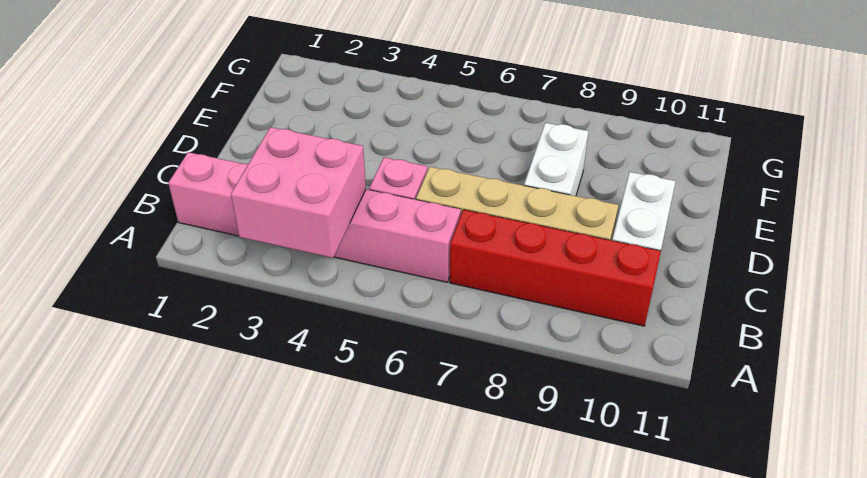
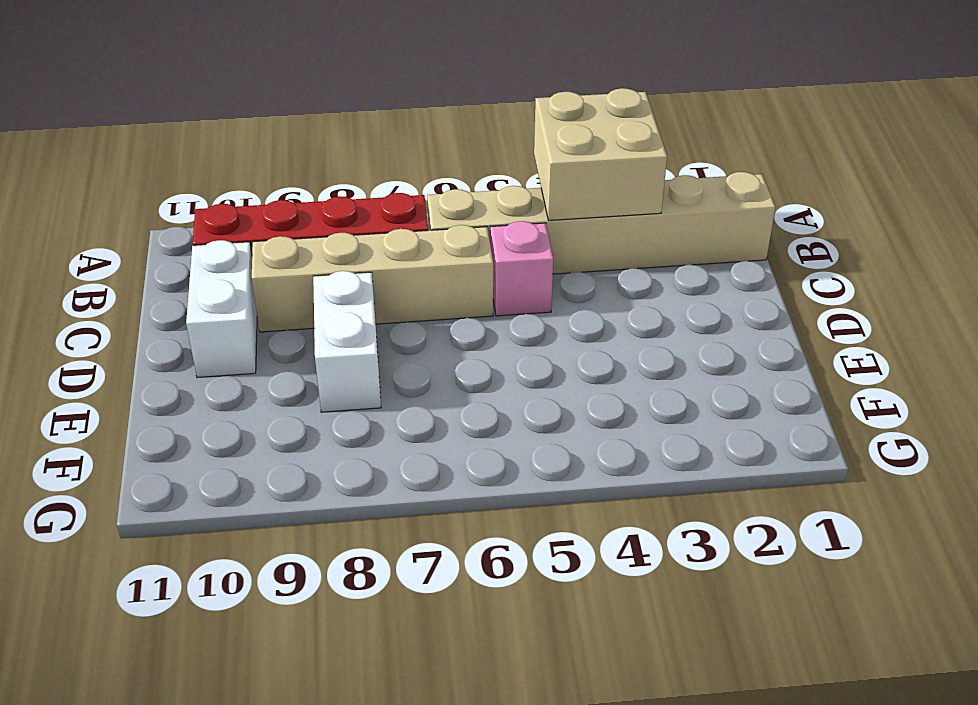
pink brick A3:B4 level 2 -> tan brick A3:B4 level 2
pink brick B1:B6 level 1 -> tan brick B1:B6 level 1

